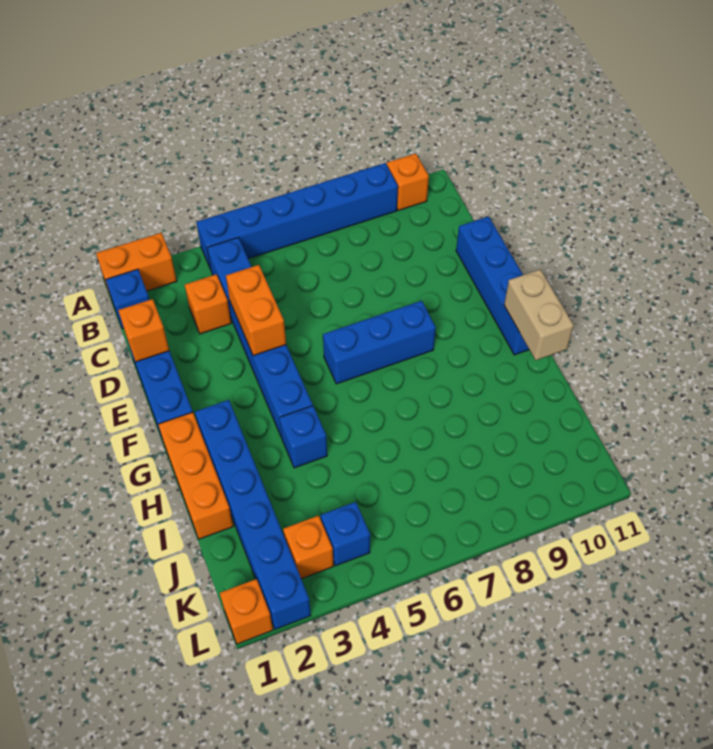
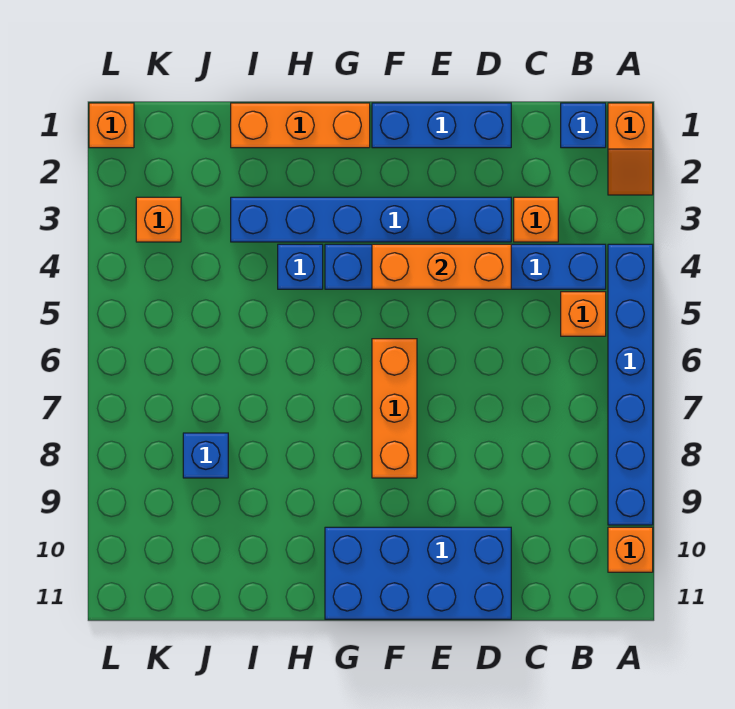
orange brick A1:A2 level 1 -> orange slope A1:A2 level 1 top 1
orange brick D1 level 2 -> orange brick B5 level 1
orange brick D4:E4 level 2 -> orange brick D4:F4 level 2
blue brick D11:G11 level 1 -> blue brick D10:G11 level 1
blue brick F6:F8 level 1 -> orange brick F6:F8 level 1
blue brick G2:L2 level 1 -> blue brick D3:I3 level 1
tan brick G11:H11 level 2 -> none
blue brick K4 level 1 -> blue brick J8 level 1

